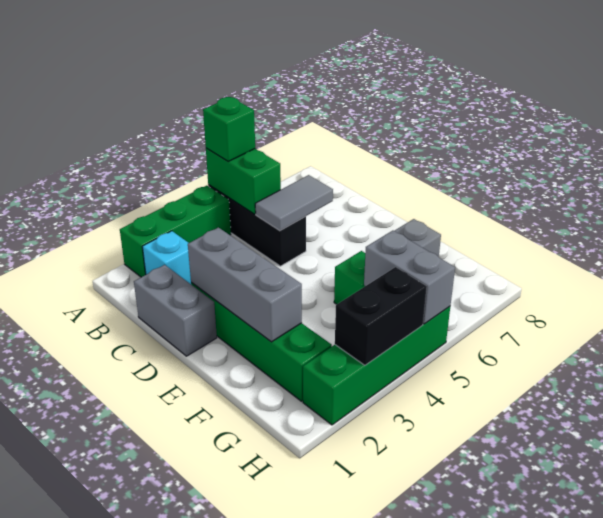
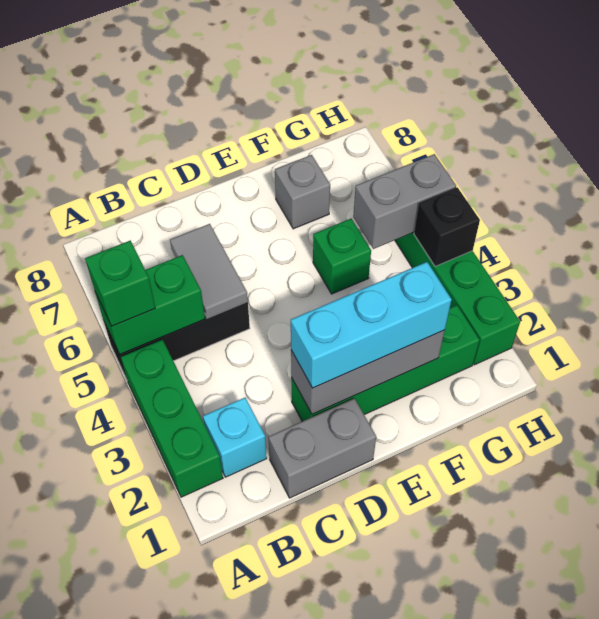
none -> cyan brick D2:F2 level 3
black brick H3:H4 level 2 -> black brick H4 level 2

